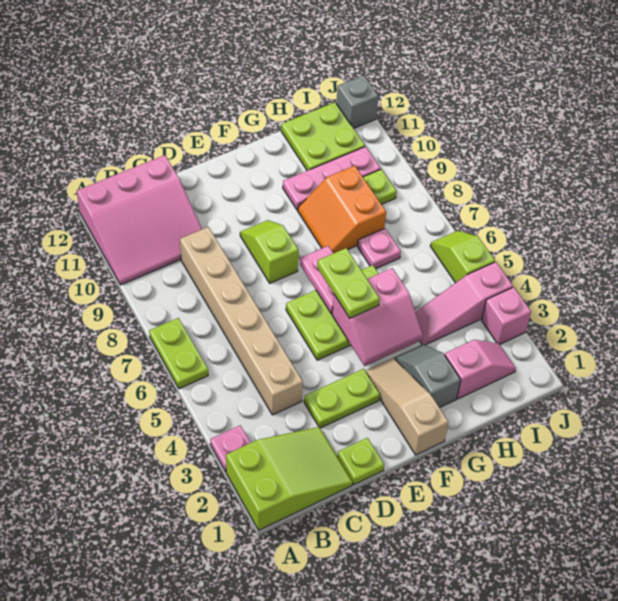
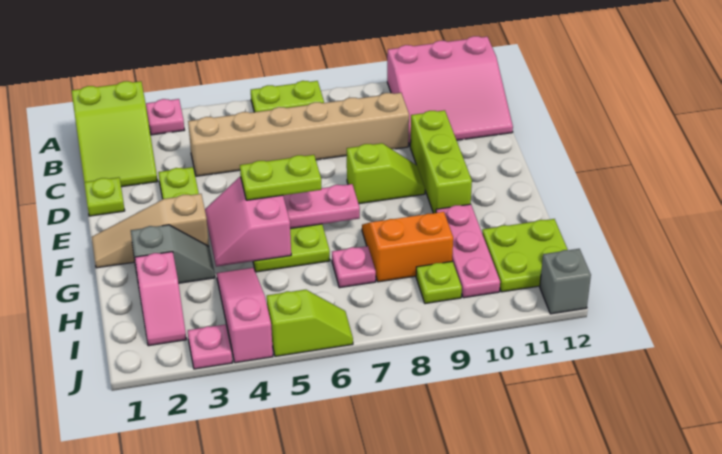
pink slope A10:C12 level 1 top 12 -> pink slope A10:C12 level 1 top A
none -> lime brick D10:F10 level 1
tan slope F1:F3 level 1 top 1 -> tan slope F1:F3 level 1 top 3
pink brick J3 level 1 -> pink plate J3 level 1

